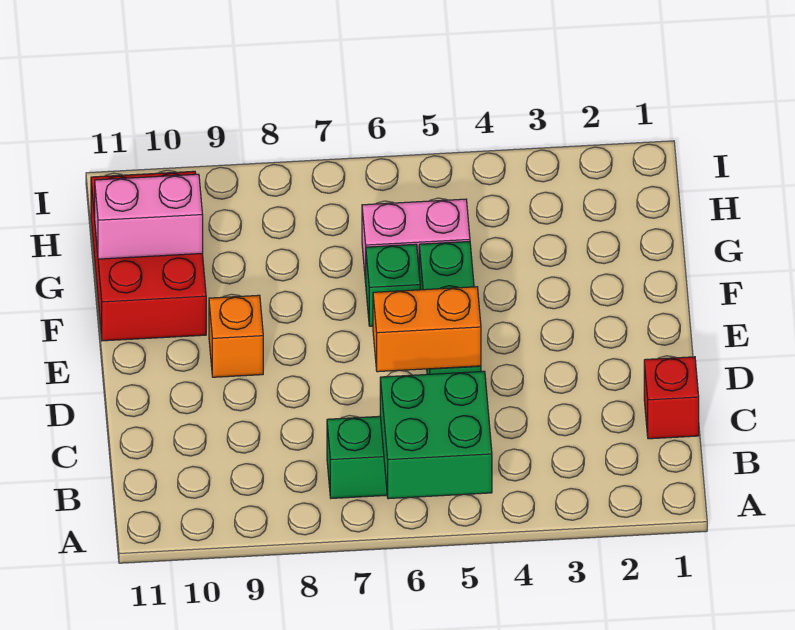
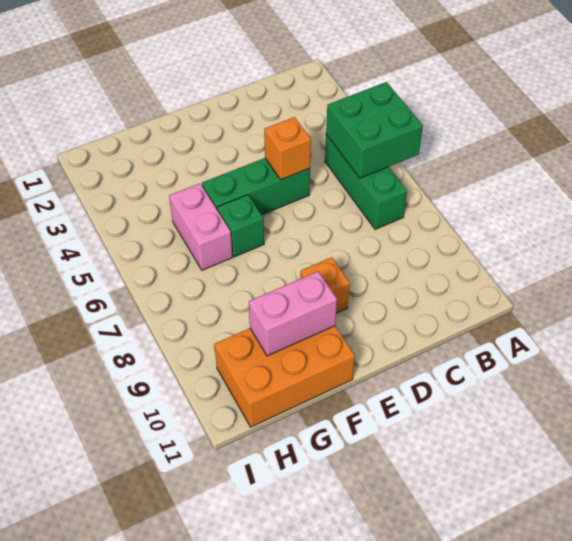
red brick C1 level 1 -> none
orange brick D5:D6 level 2 -> orange brick D5 level 2
red brick F10:H11 level 1 -> orange brick F10:H11 level 1
pink brick G10:G11 level 2 -> pink brick F10:G10 level 2

